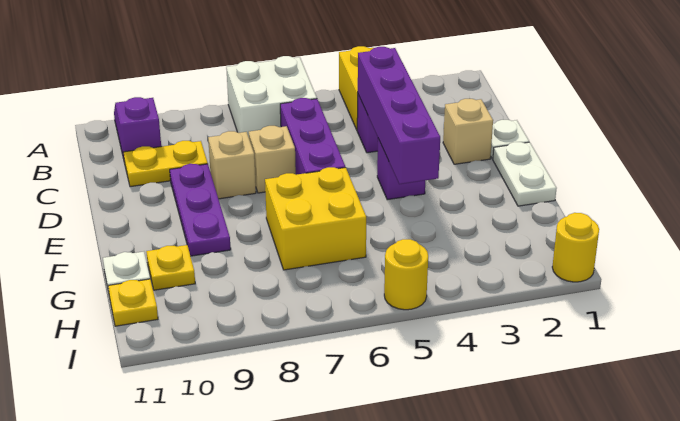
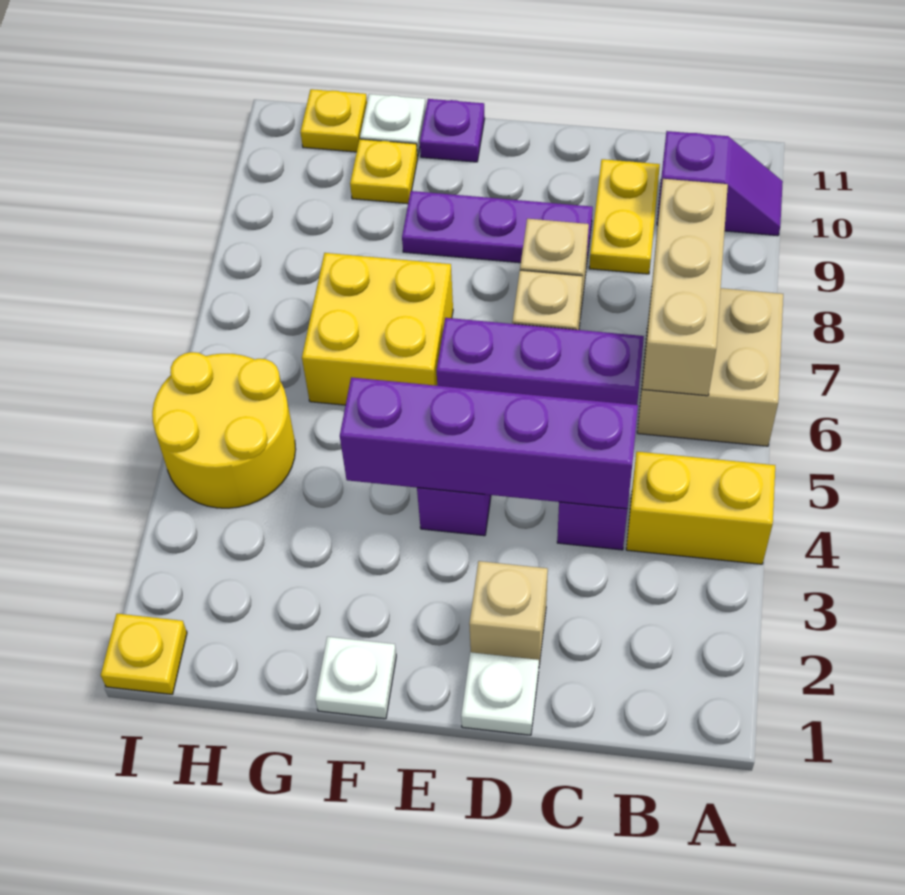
white brick A6:B7 level 1 -> tan brick A6:B7 level 1
none -> tan brick B6:B8 level 2
white plate E1:F1 level 1 -> white plate F1 level 1
none -> purple plate F11 level 1
yellow round brick I1 level 1 -> yellow plate I1 level 1
yellow round brick I5 level 1 -> yellow round brick H4:I5 level 1

